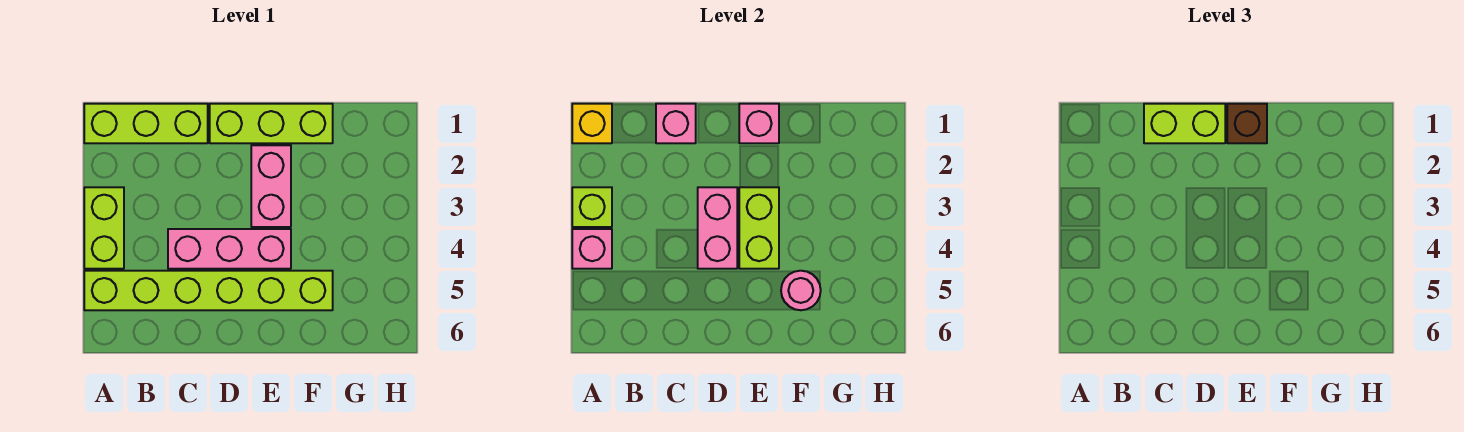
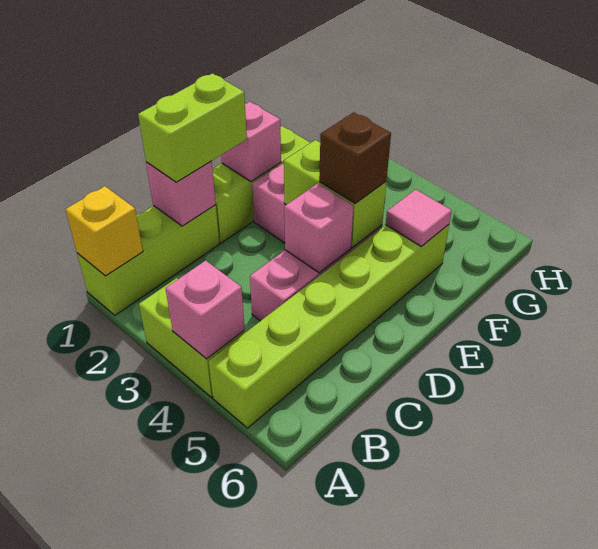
lime brick A3 level 2 -> none
pink brick D3:D4 level 2 -> pink brick D4 level 2
brown brick E1 level 3 -> brown brick E4 level 3
pink round brick F5 level 2 -> pink tile F5 level 2

